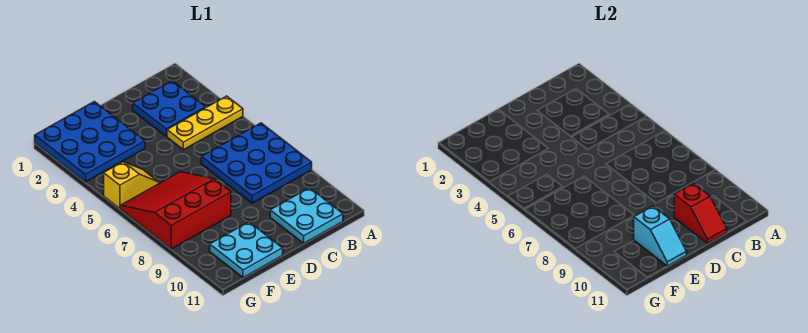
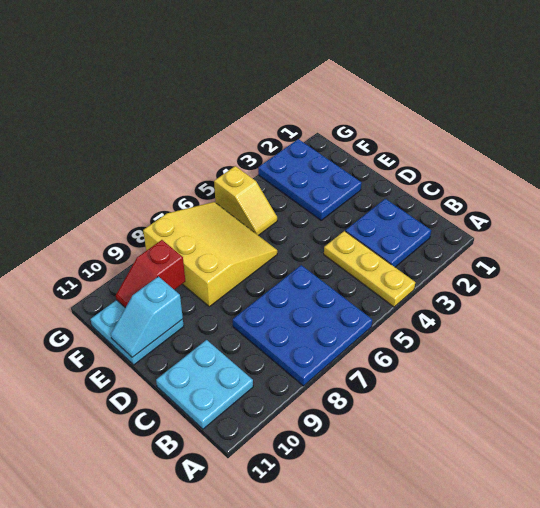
red slope C10:C11 level 2 top 10 -> red slope F9:F10 level 2 top 9
blue plate E1:G3 level 1 -> blue plate E2:G3 level 1
red slope E6:G8 level 1 top 8 -> yellow slope E6:G8 level 1 top 8

